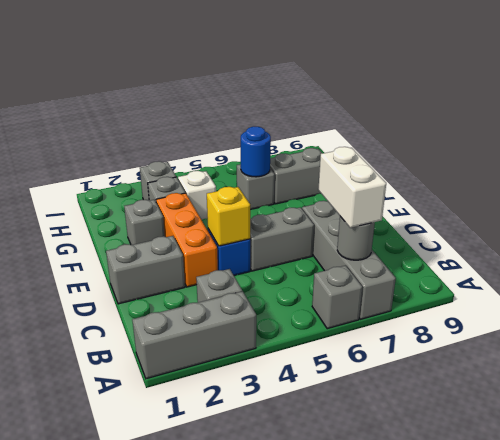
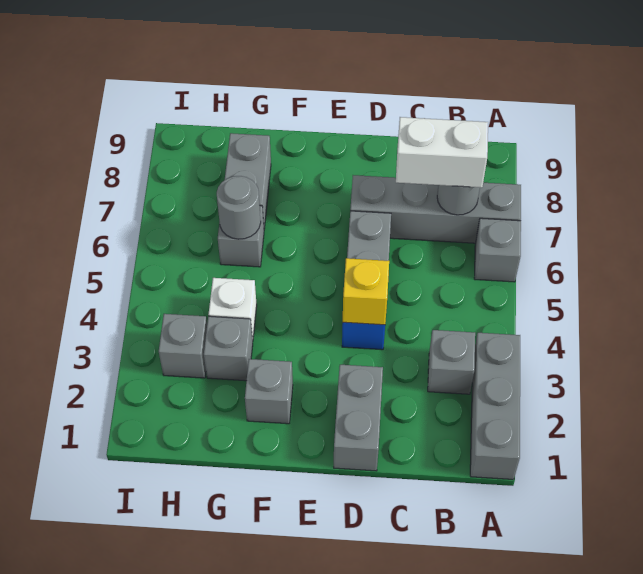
orange brick D3:F3 level 1 -> none
blue round brick G6 level 2 -> grey round brick G6 level 2

